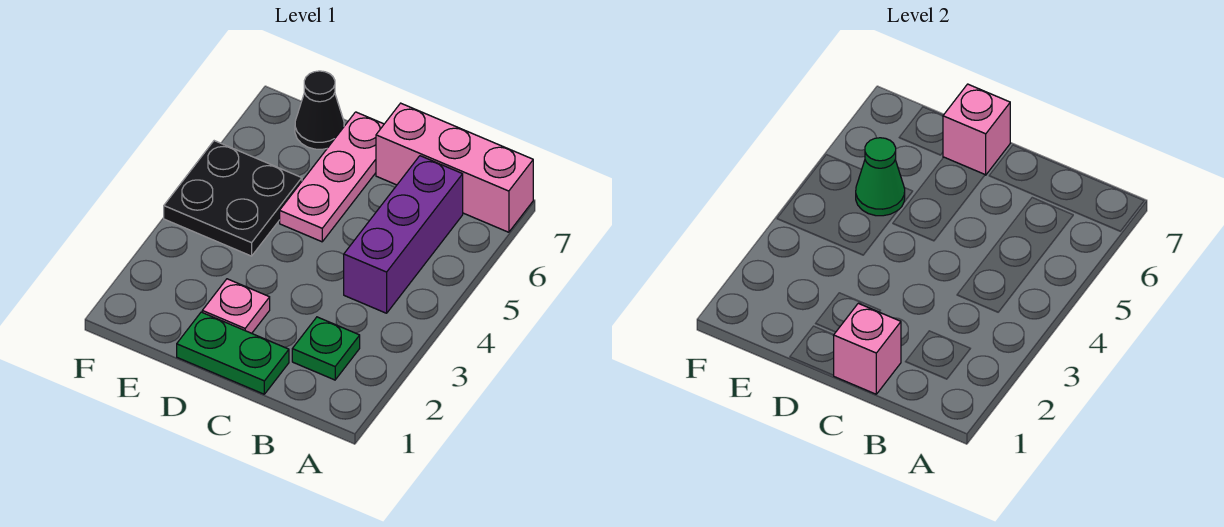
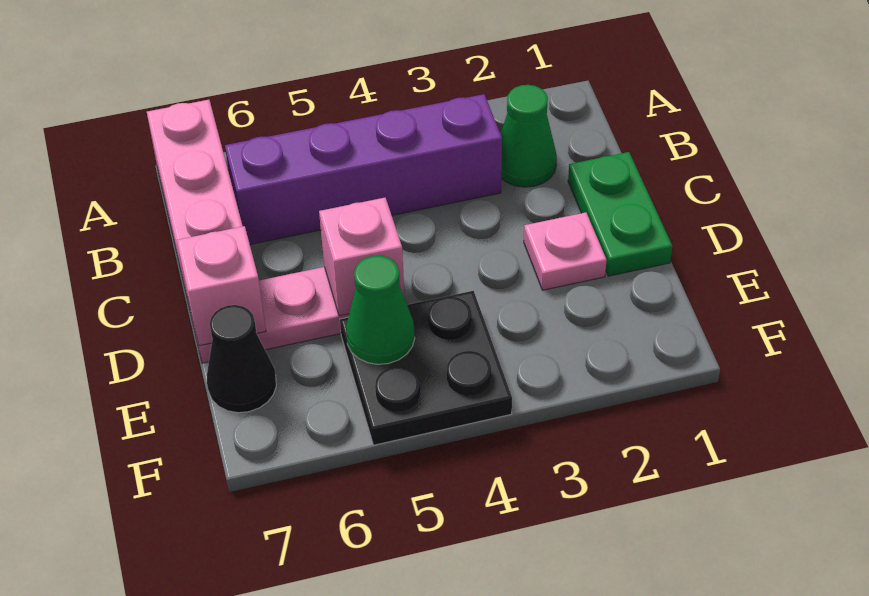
green plate B2 level 1 -> green cone B2 level 1
purple brick B4:B6 level 1 -> purple brick B3:B6 level 1
pink brick C1 level 2 -> pink brick D5 level 2

